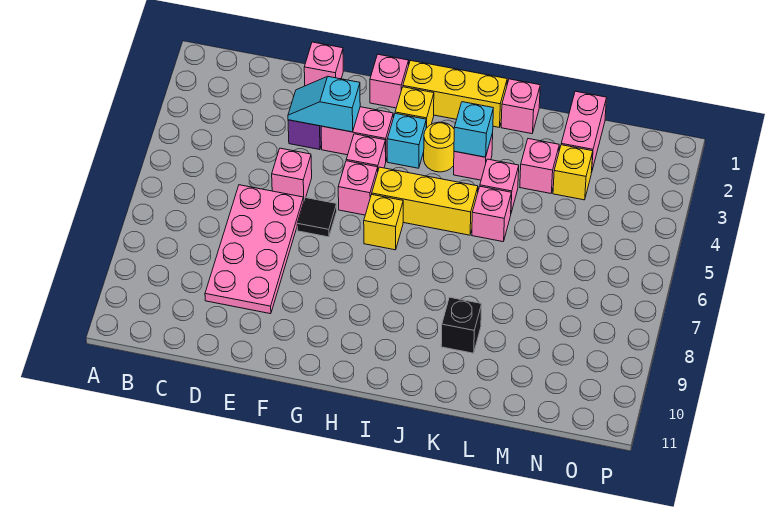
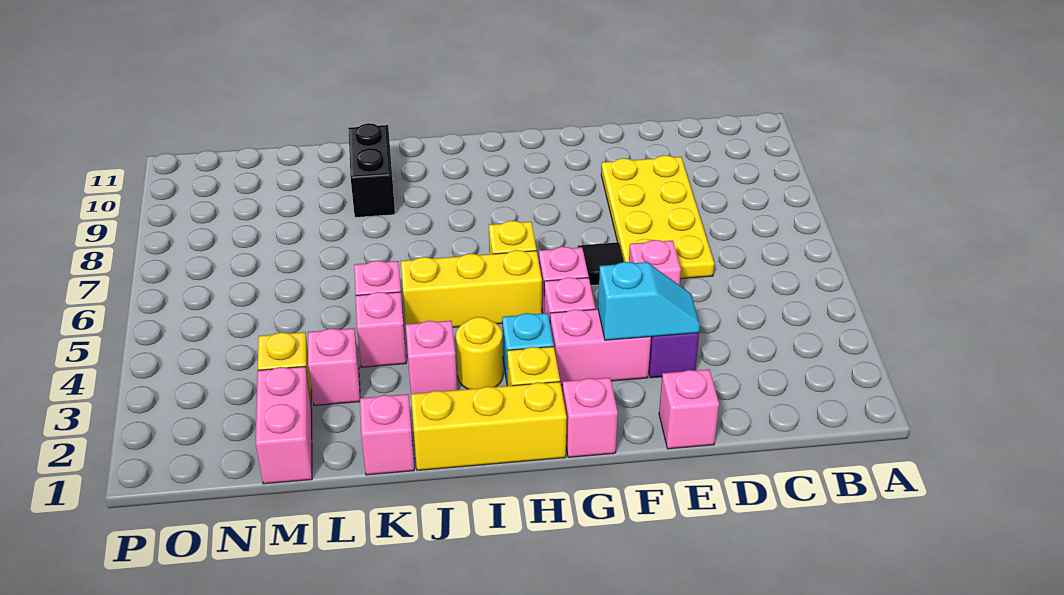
pink plate D6:E9 level 1 -> yellow plate D6:E9 level 1
cyan brick J3 level 2 -> none
black brick K9 level 1 -> black brick K9:K10 level 1

